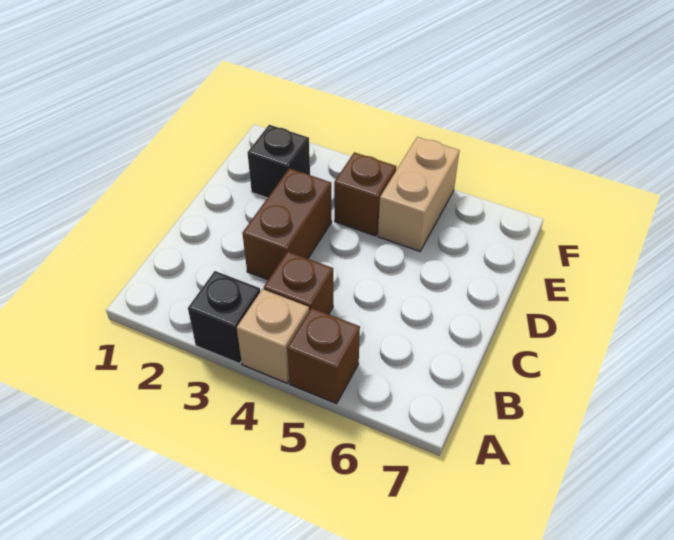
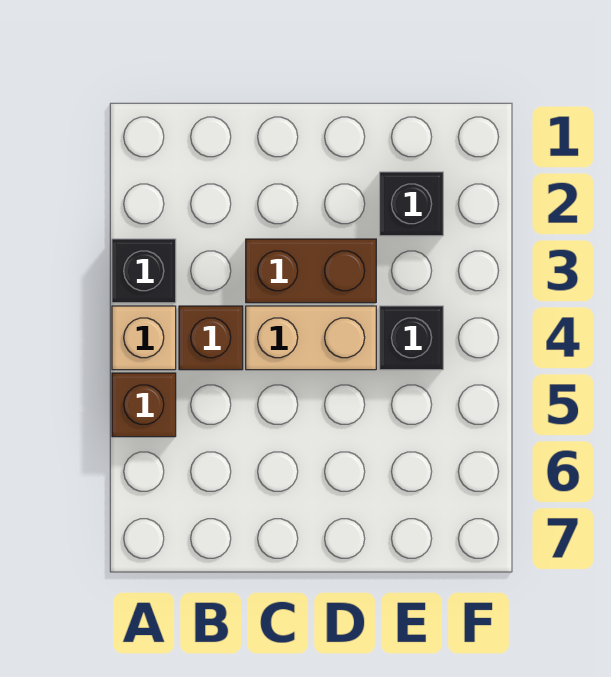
brown brick E4 level 1 -> black brick E4 level 1
tan brick E5:F5 level 1 -> tan brick C4:D4 level 1

